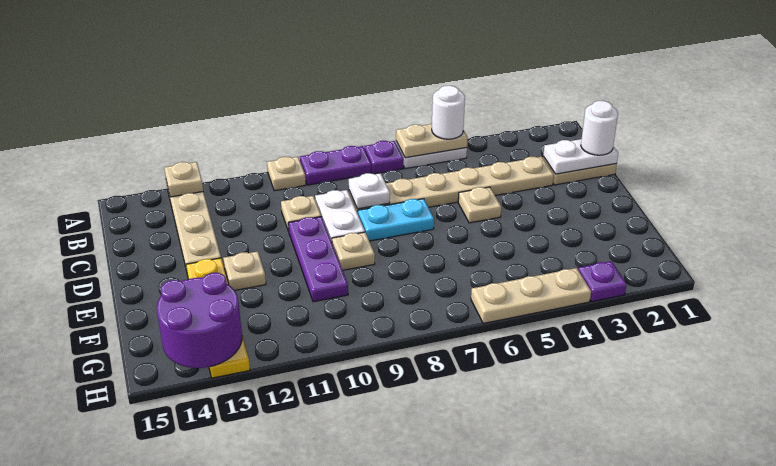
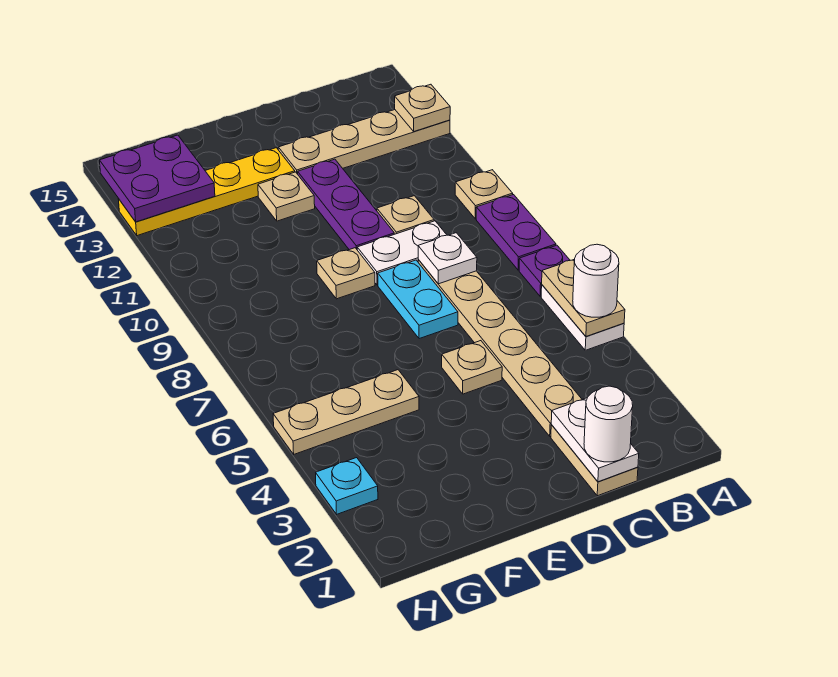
purple plate D10:F10 level 1 -> purple plate D10:D12 level 1
purple round brick G13:H14 level 2 -> purple plate G13:H14 level 2
purple plate H3 level 1 -> cyan plate H3 level 1
tan plate H4:H6 level 1 -> tan plate F5:H5 level 1

